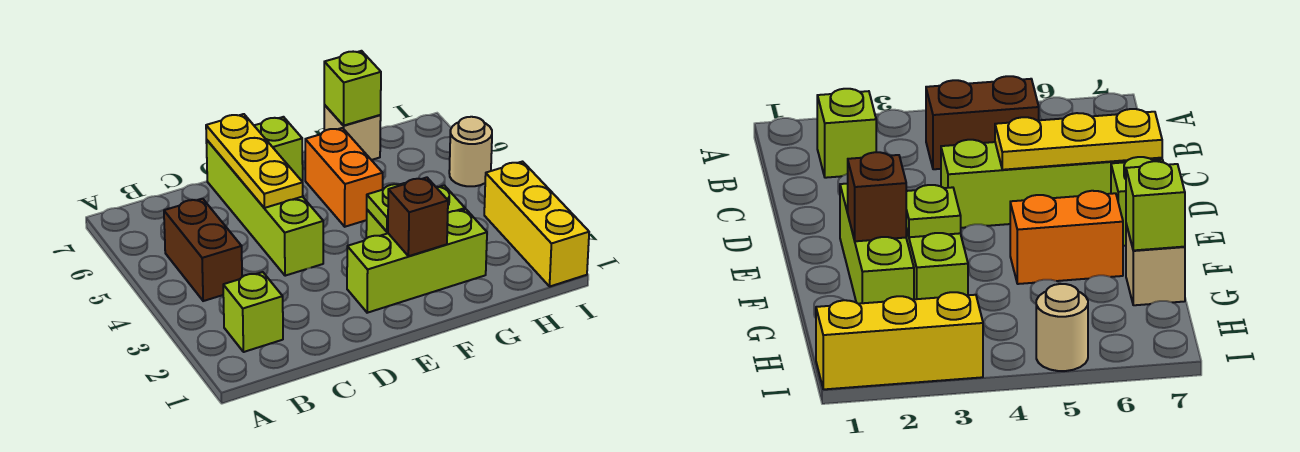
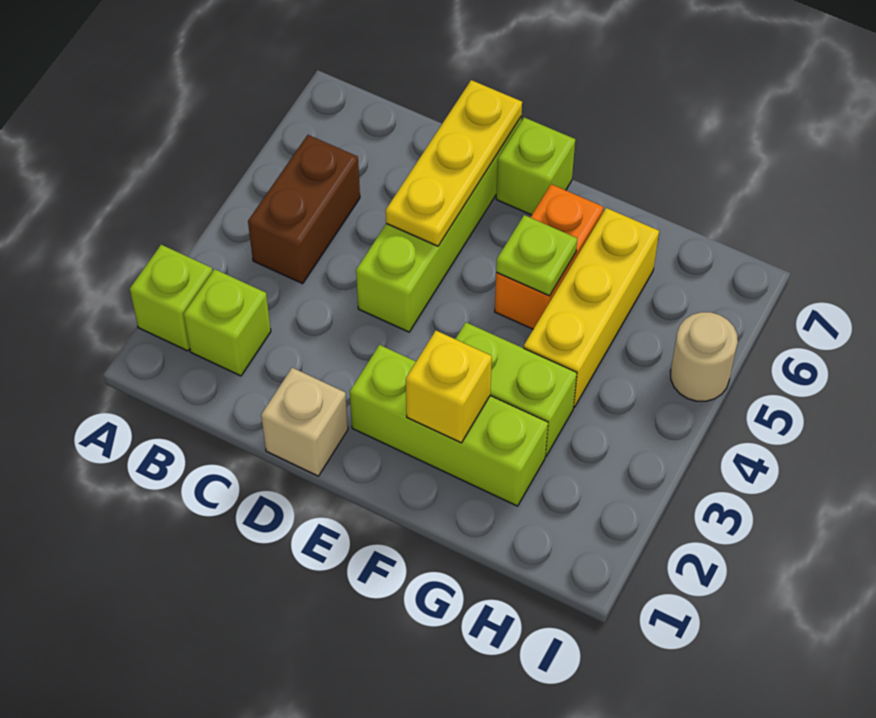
brown brick F2 level 2 -> yellow brick F2 level 2
lime plate F3 level 2 -> lime plate F5 level 2
tan brick G7 level 1 -> tan brick D1 level 1
lime brick G7 level 2 -> lime brick A2 level 1
yellow brick I1:I3 level 1 -> yellow brick G4:G6 level 1

